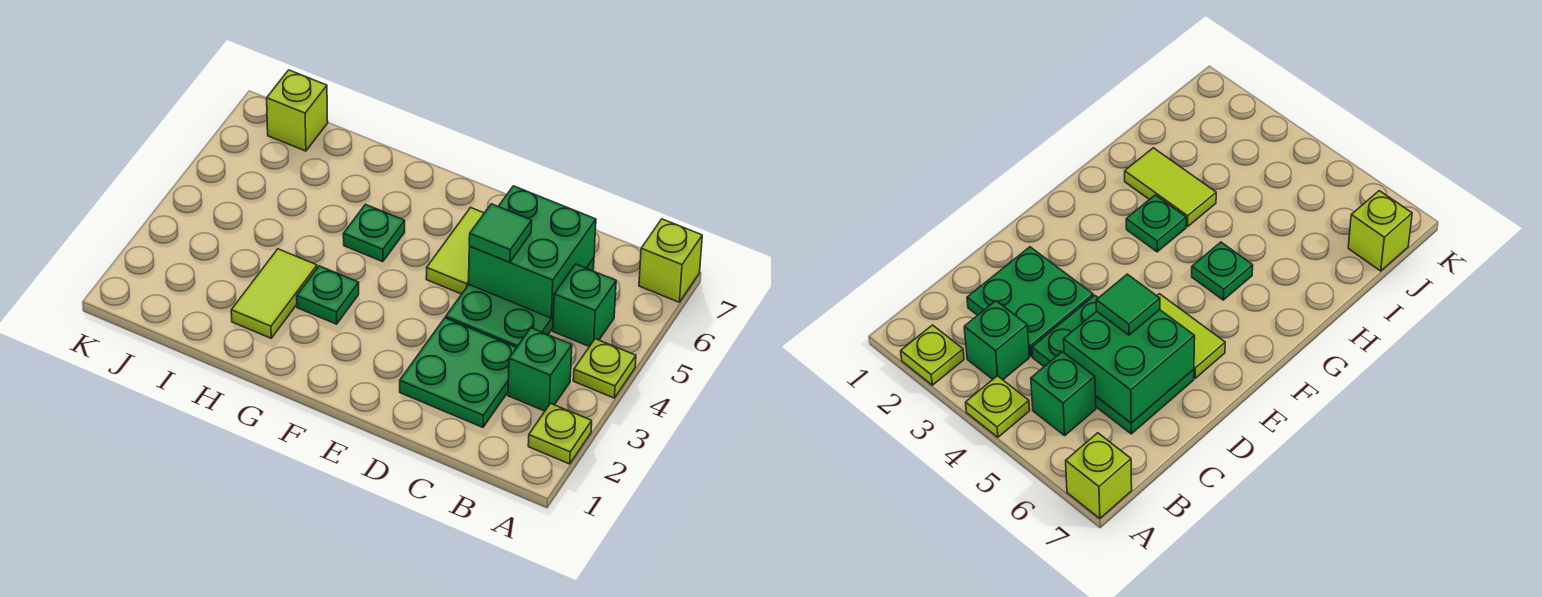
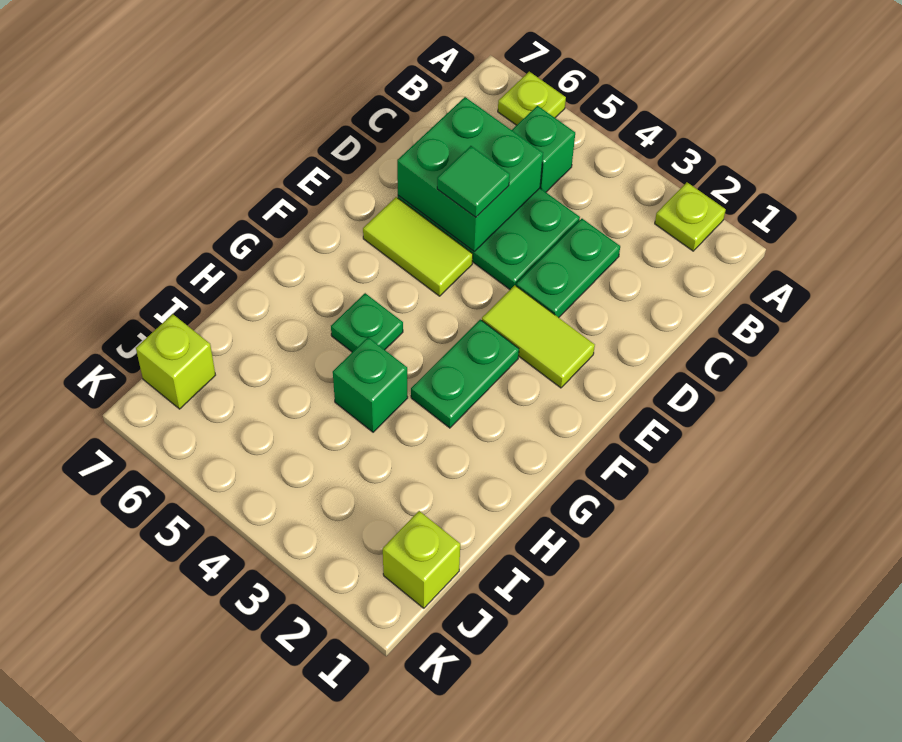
lime plate A4 level 1 -> lime plate A6 level 1
lime brick A7 level 1 -> lime brick J1 level 1
green brick B3 level 1 -> green brick H4 level 1
green plate C2:D3 level 1 -> green plate C3:D3 level 1
green plate G3 level 1 -> green plate F3:G3 level 1
lime tile H2:H3 level 1 -> lime tile E2:E3 level 1

